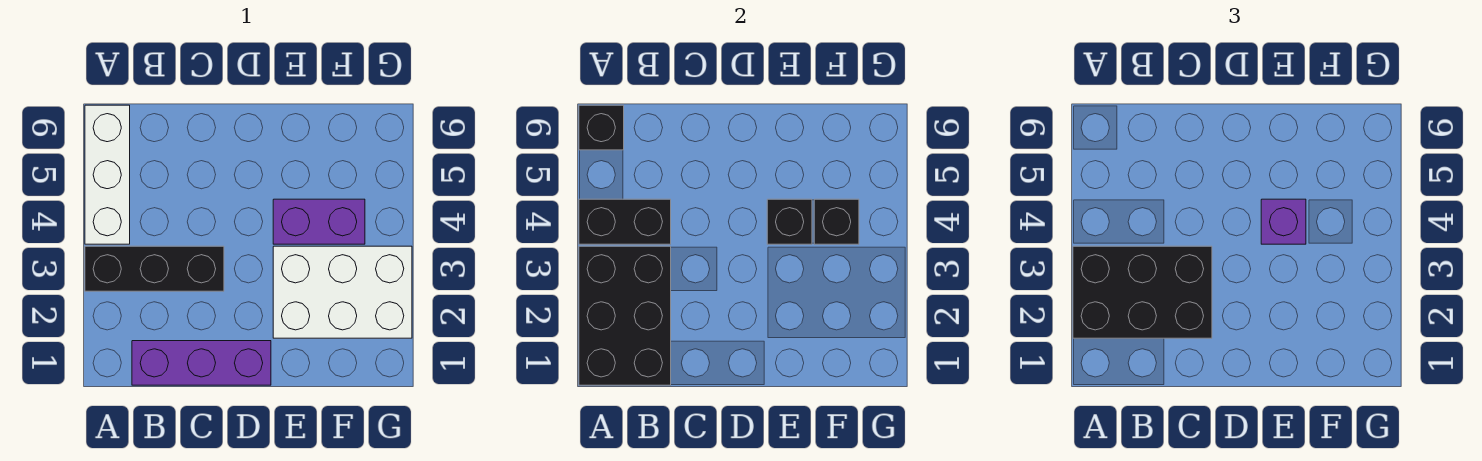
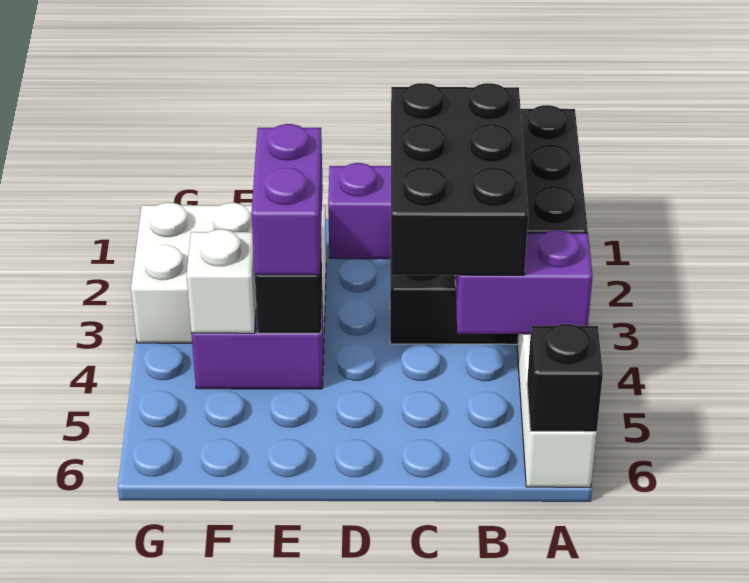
black brick A2:C3 level 3 -> black brick B2:C4 level 3
black brick A4:B4 level 2 -> purple brick A4:B4 level 2
purple brick E4 level 3 -> purple brick E3:E4 level 3
black brick F4 level 2 -> white brick F4 level 2

